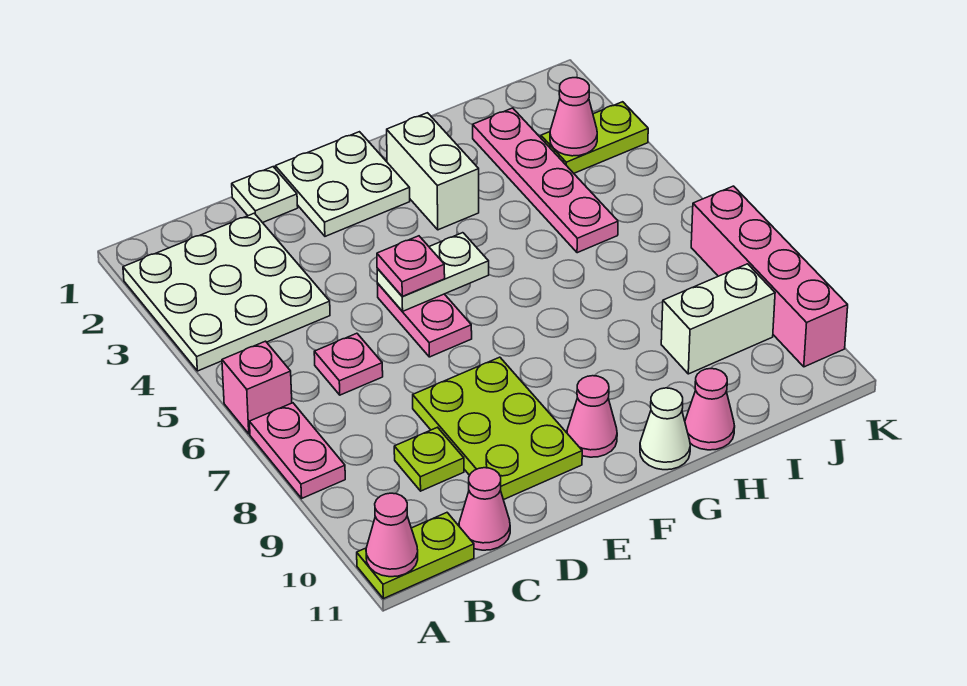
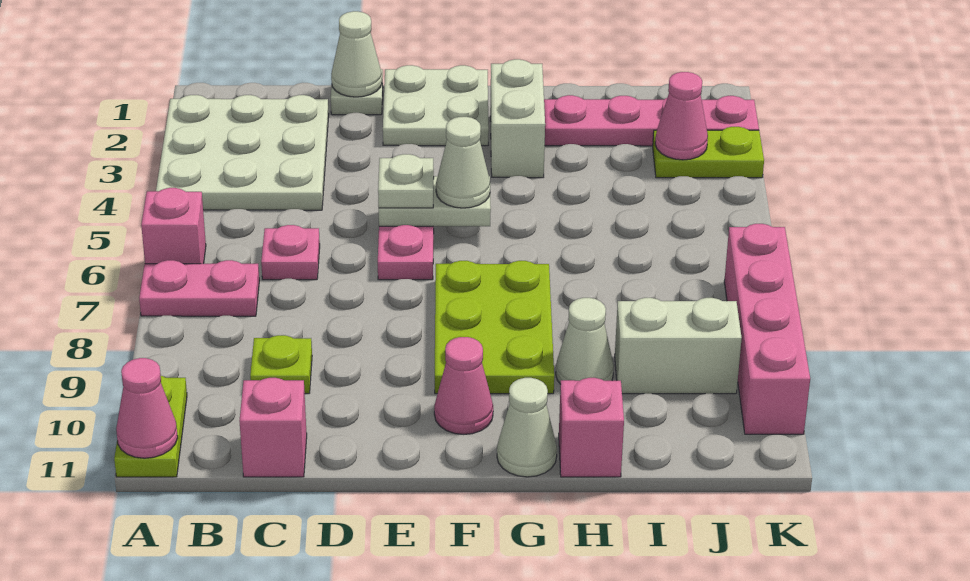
pink plate A7:A8 level 1 -> pink plate A7:B7 level 1
lime plate A11:B11 level 1 -> lime plate A10:A11 level 1
pink cone C11 level 1 -> pink brick C11 level 1
none -> white cone D1 level 2
lime plate D8:E10 level 1 -> lime plate F7:G9 level 1
pink plate E5 level 3 -> white plate E5 level 3
none -> white cone F5 level 3
none -> white cone H9 level 1
pink cone H11 level 1 -> pink brick H11 level 1
pink plate I2:I5 level 1 -> pink plate H2:K2 level 1

